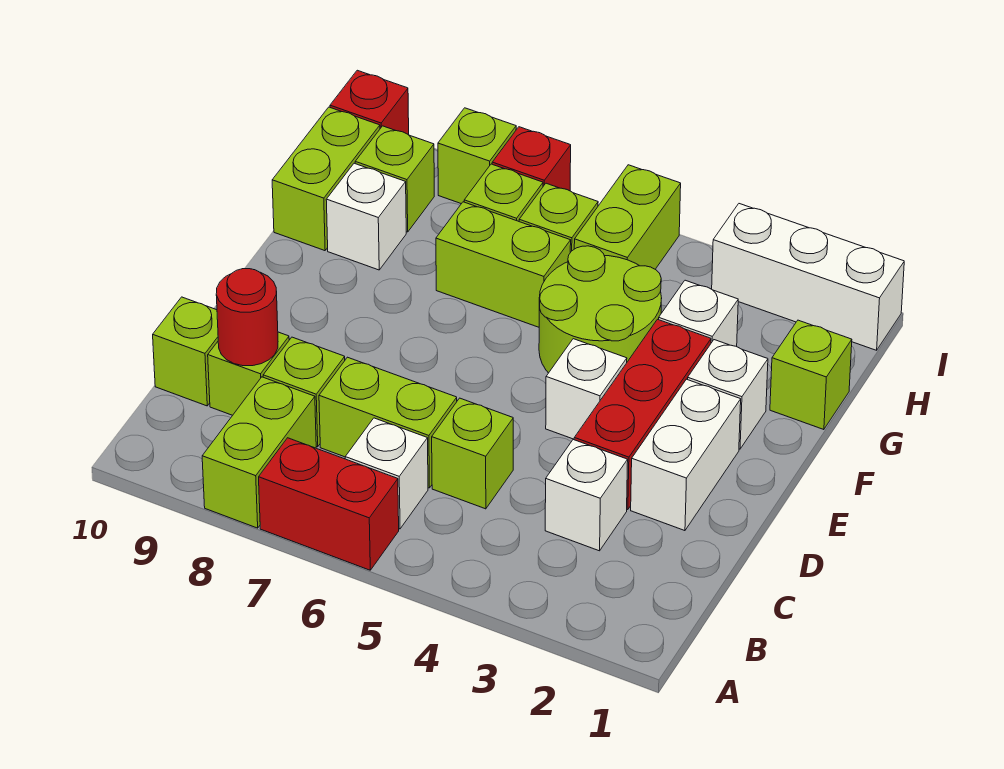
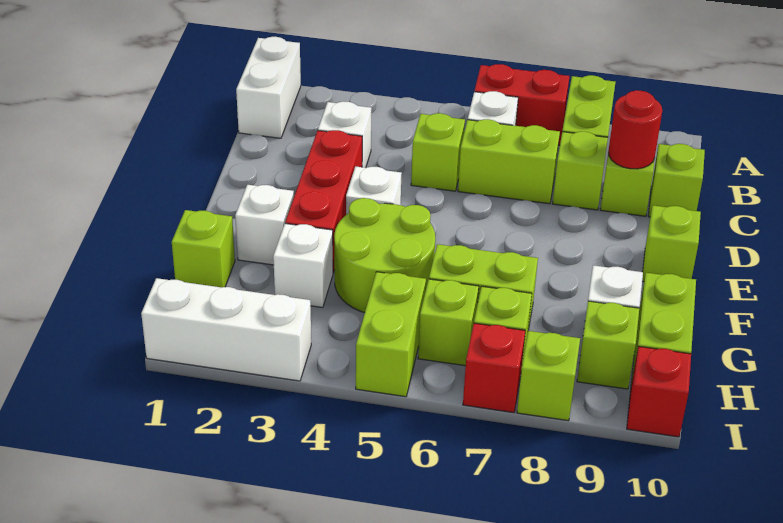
white brick D2:E2 level 1 -> white brick A1:B1 level 1
none -> lime brick E10 level 1

